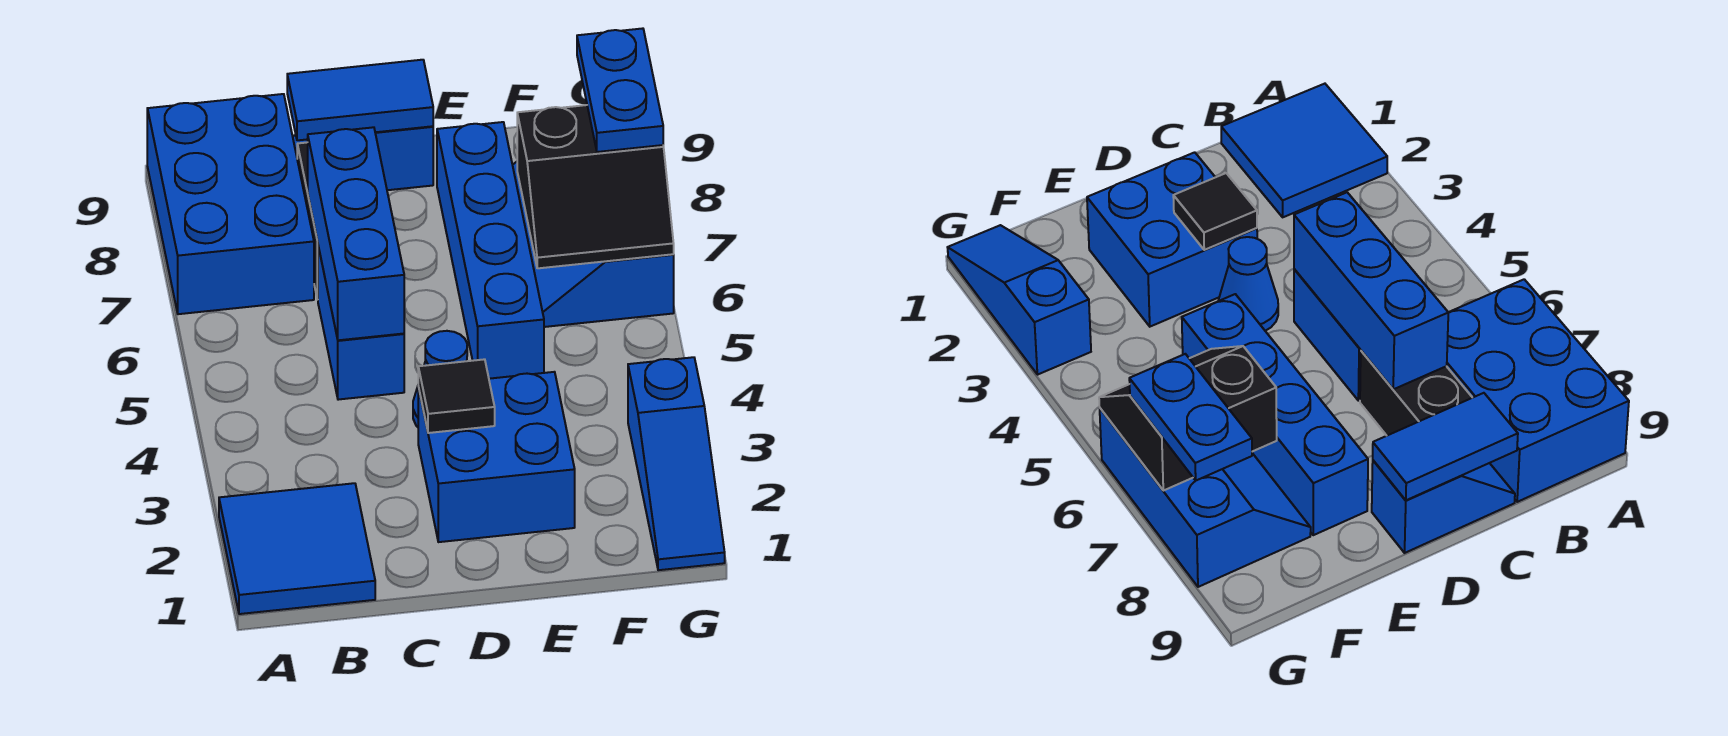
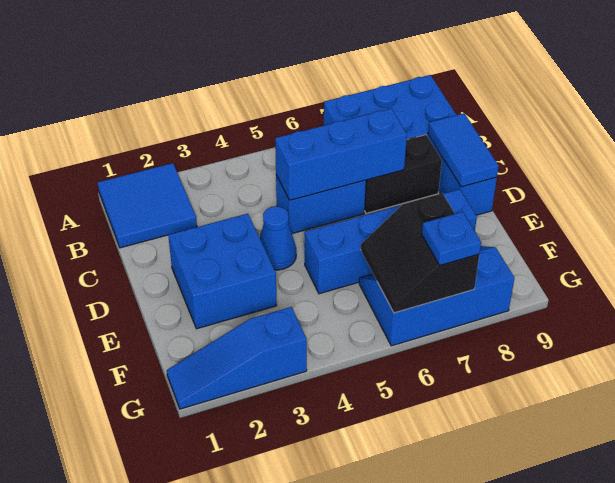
black tile D3 level 2 -> none
blue plate G7:G8 level 3 -> blue plate G7 level 3

